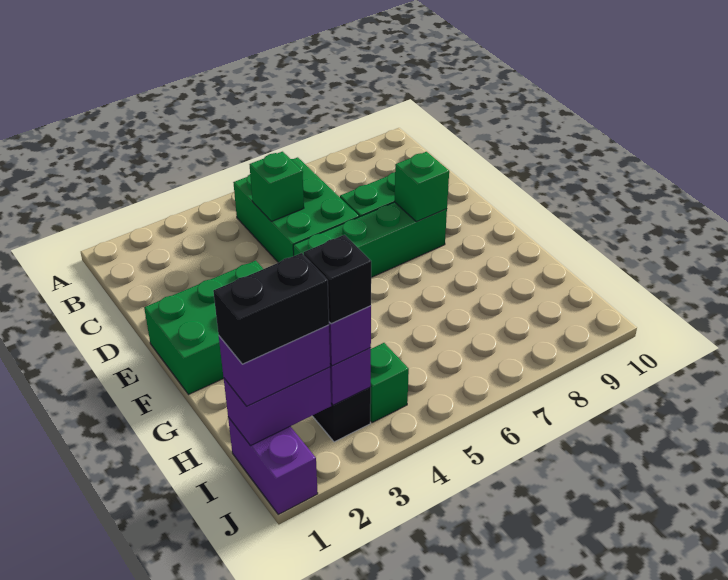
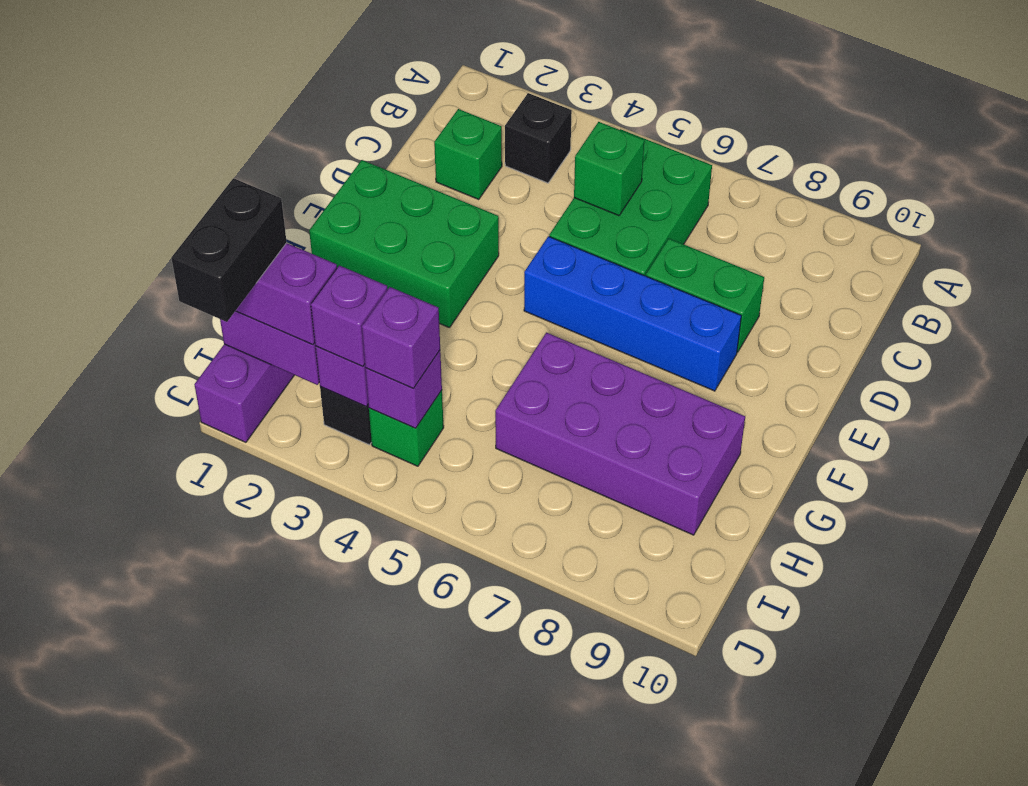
green brick E5:E8 level 1 -> blue brick E5:E8 level 1
green brick E8 level 2 -> green brick C2 level 1
none -> purple brick G6:H9 level 1
black brick I1:I2 level 4 -> black brick I1:J1 level 4
black brick I3 level 4 -> black brick B3 level 1
none -> purple brick I4 level 2
none -> purple brick I4 level 3

